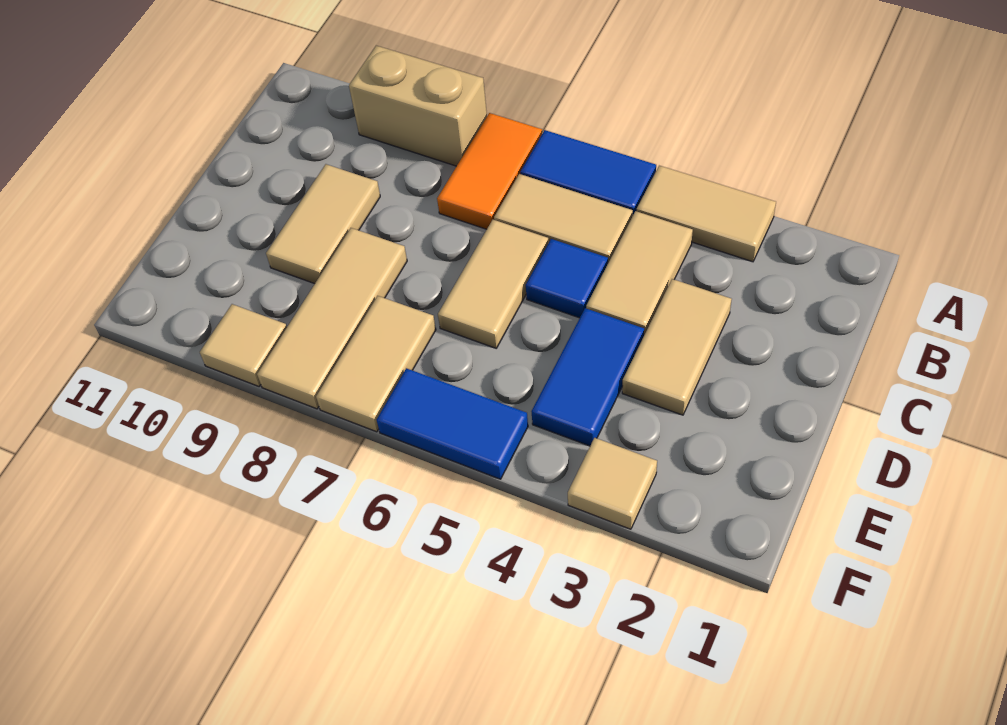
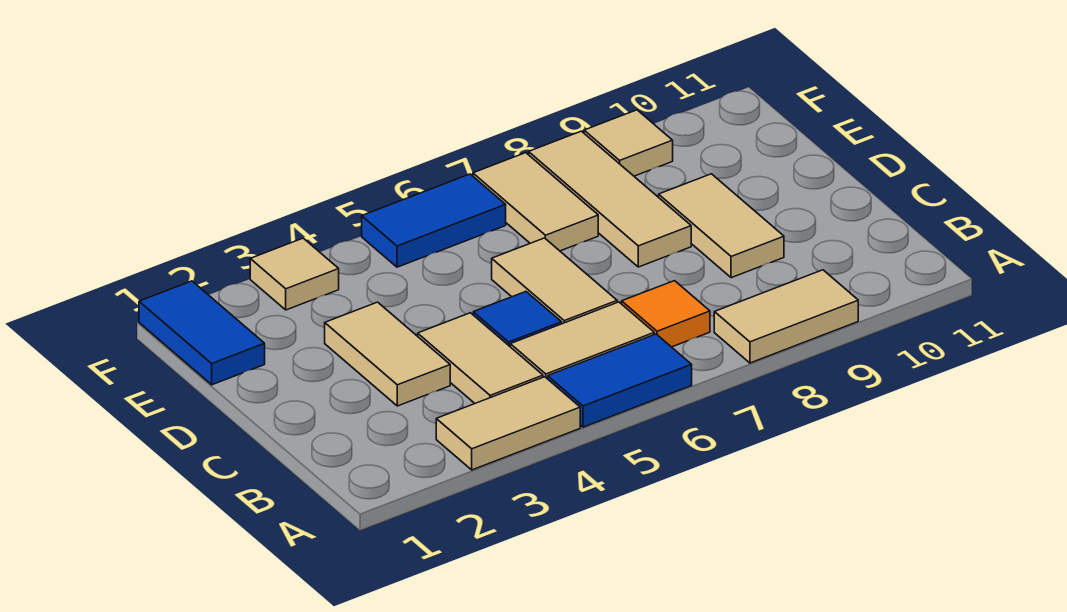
orange tile A7:B7 level 1 -> orange tile B7 level 1
tan brick A8:A9 level 1 -> tan tile A8:A9 level 1
blue tile D4:E4 level 1 -> blue tile E1:F1 level 1

